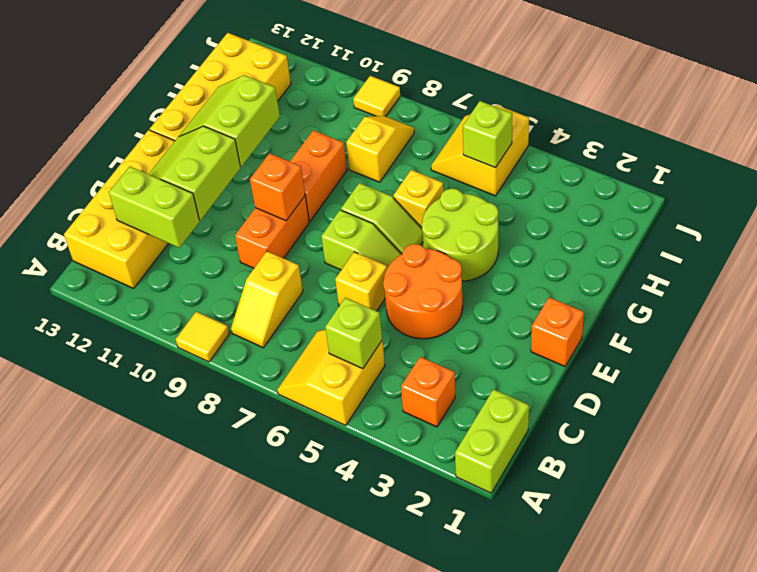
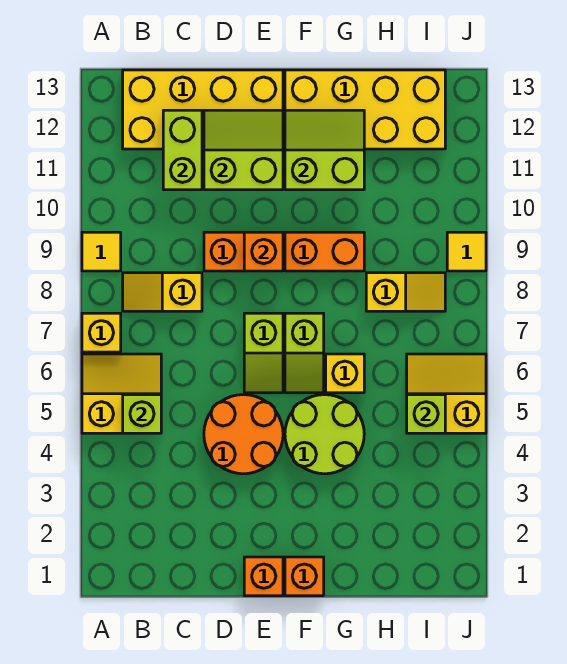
lime brick A1:B1 level 1 -> none
orange brick B3 level 1 -> orange brick F1 level 1
yellow brick D6 level 1 -> yellow brick A7 level 1

